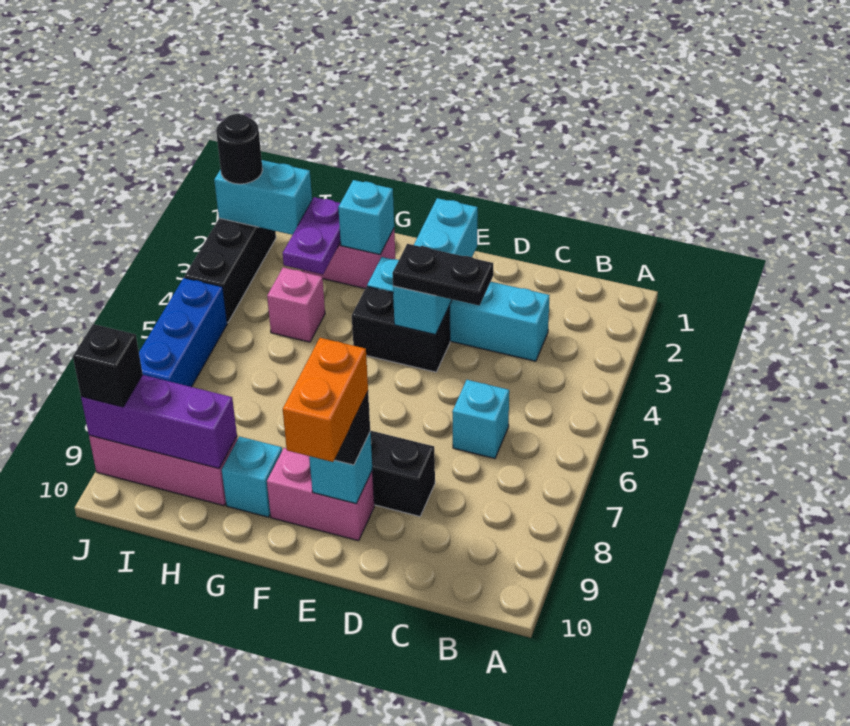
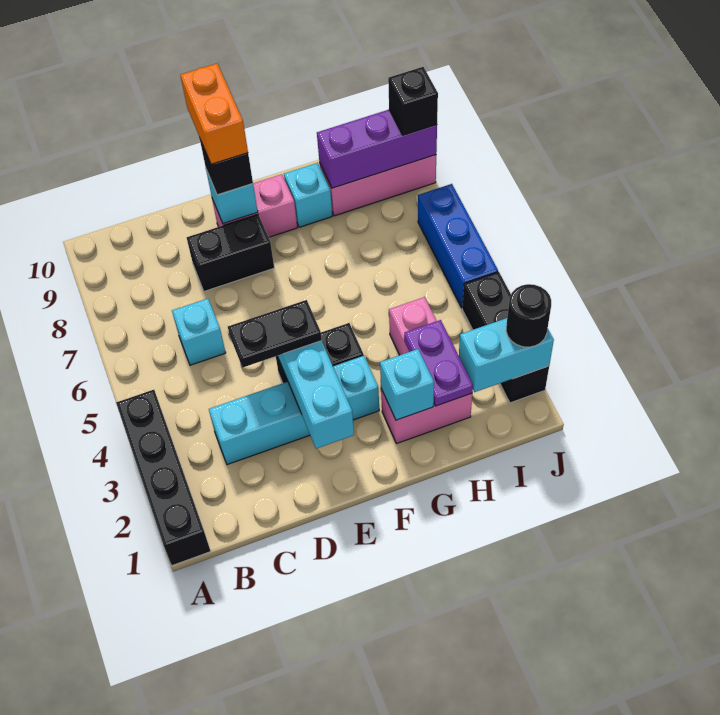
none -> black brick A1:A4 level 1

